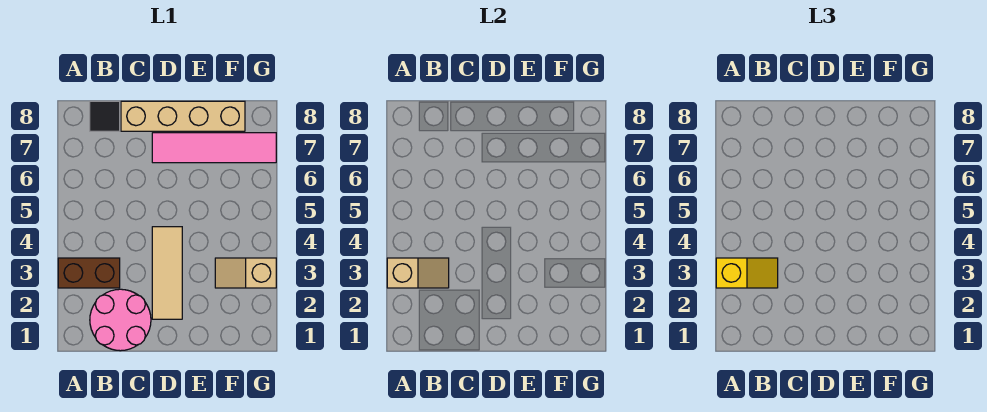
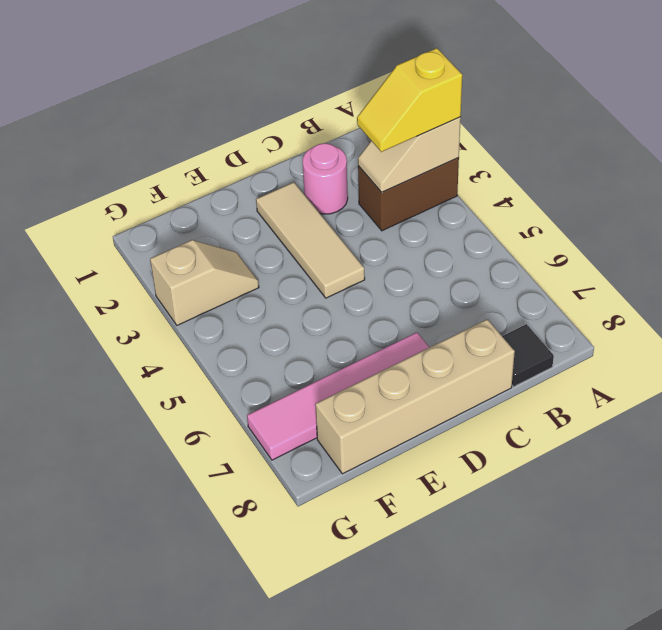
pink round brick B1:C2 level 1 -> pink round brick C2 level 1

